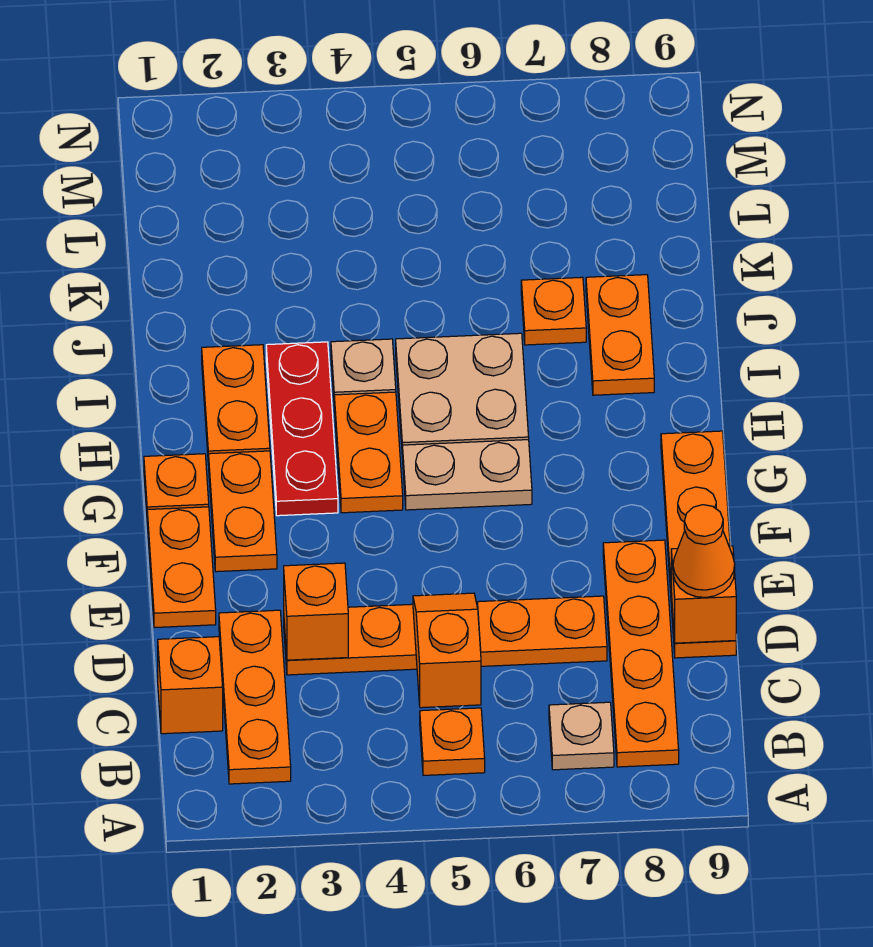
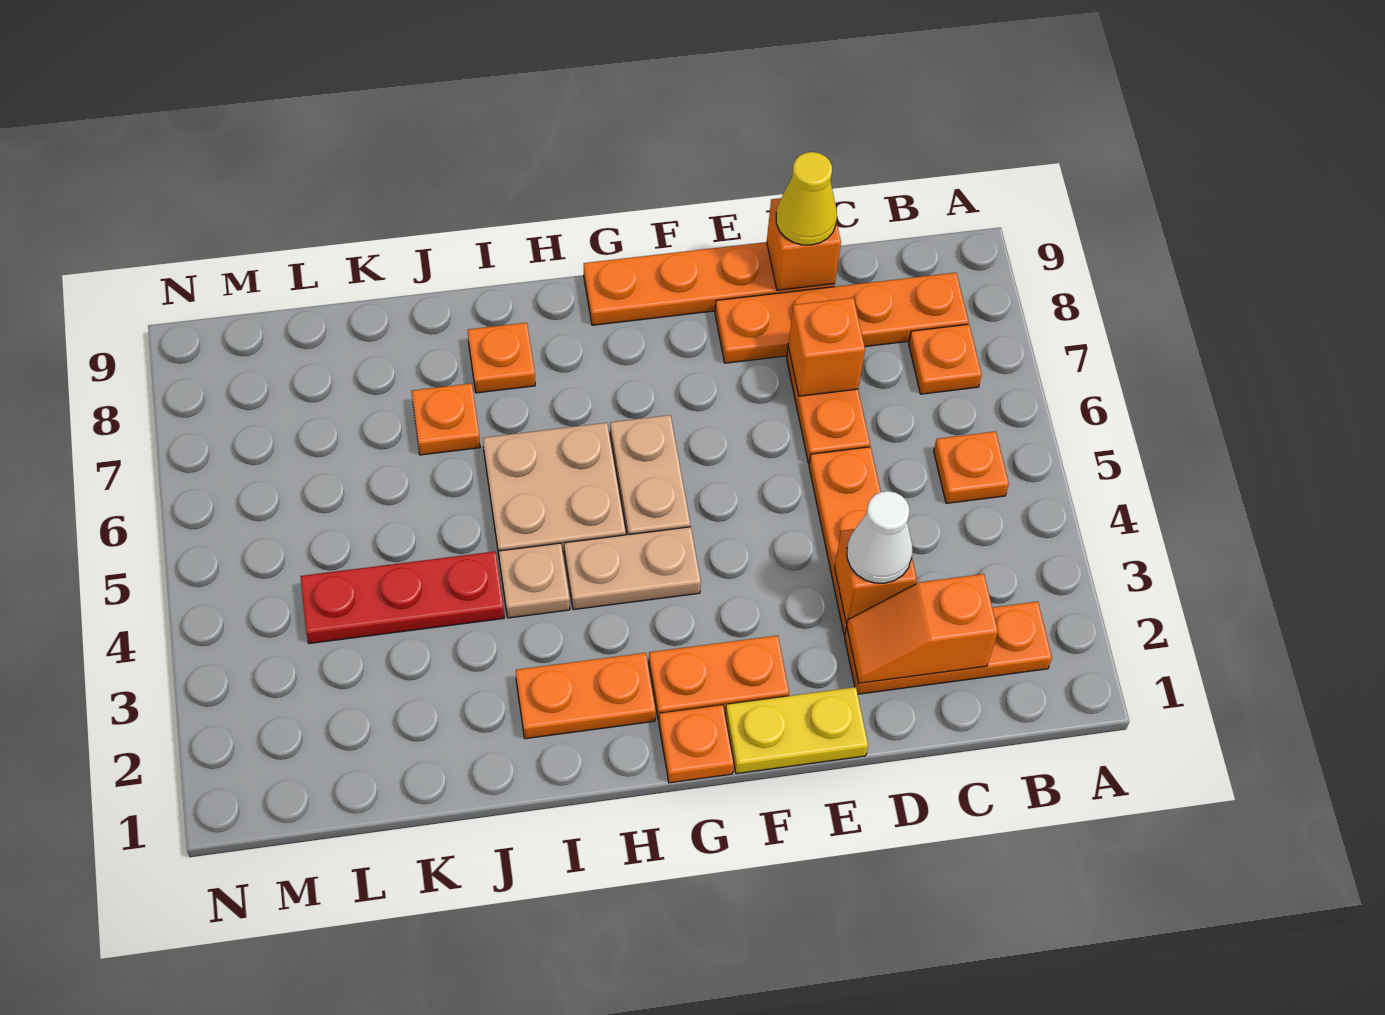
tan plate B7 level 1 -> orange plate B7 level 1
orange brick C1 level 1 -> orange brick D7 level 2
orange slope C5:D5 level 2 top C -> orange slope C2:D2 level 2 top C
none -> white cone D3 level 3
orange cone D9 level 3 -> yellow cone D9 level 3
orange plate E1:F1 level 1 -> yellow plate E1:F1 level 1
red plate G3:I3 level 1 -> red plate J4:L4 level 1
orange plate G4:H4 level 1 -> tan plate G4:H4 level 1
orange plate I8:J8 level 1 -> orange plate I8 level 1

